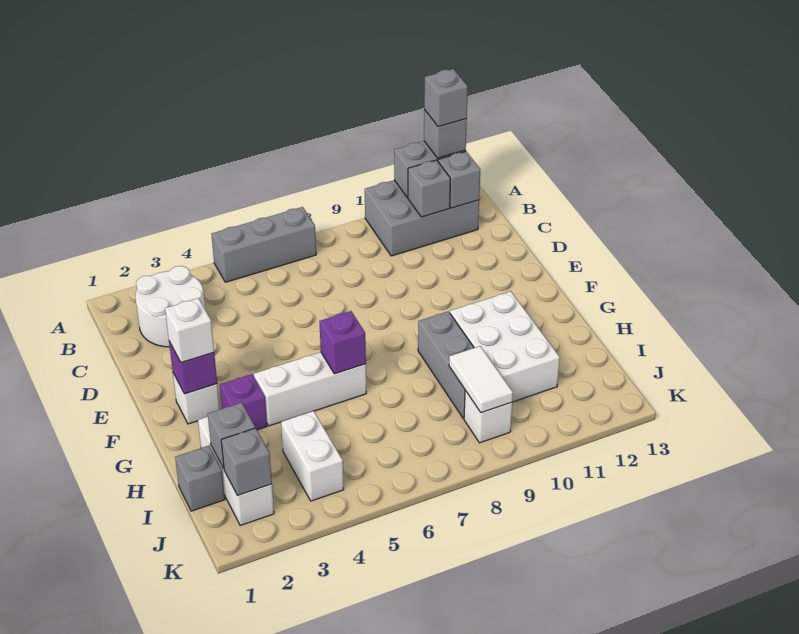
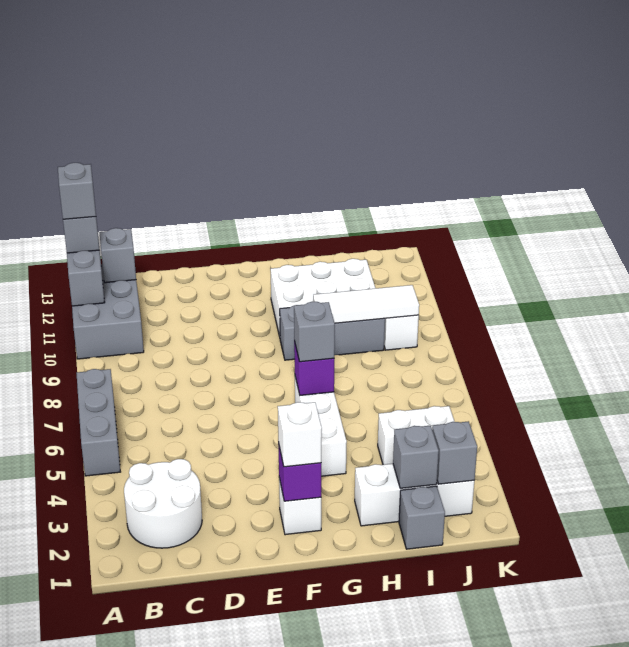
grey brick B11 level 2 -> grey brick G6 level 3
purple brick G3 level 1 -> none
white tile I9:J9 level 2 -> white tile H9:J9 level 2

